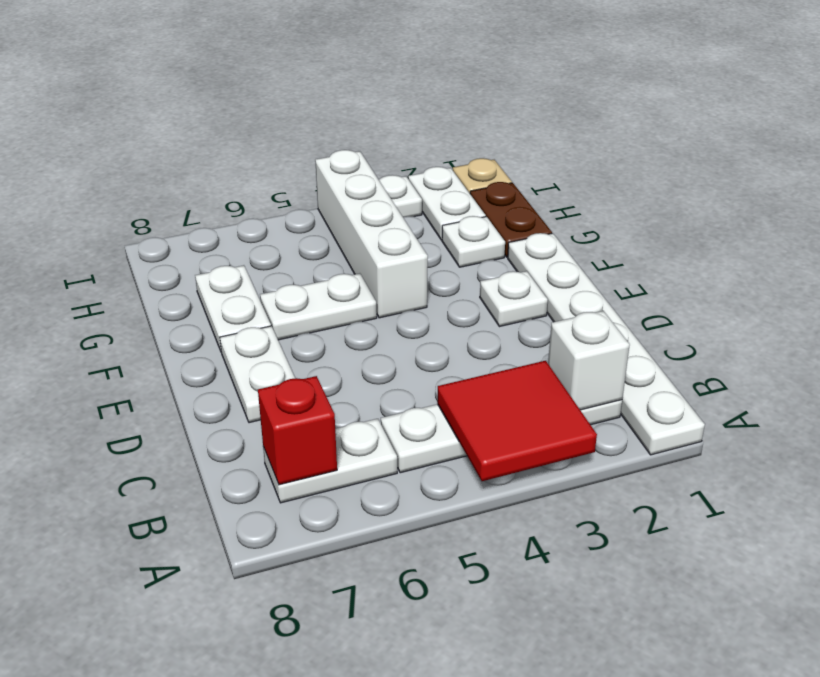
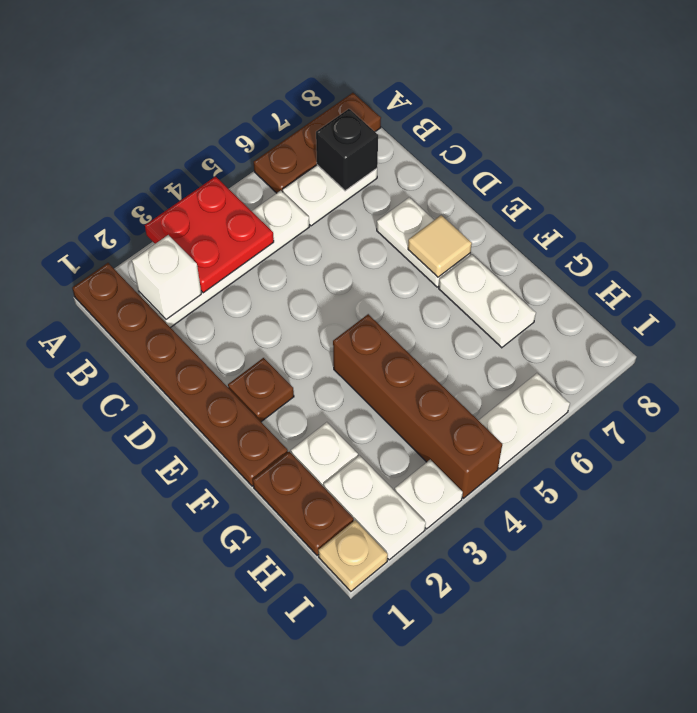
white plate A1:F1 level 1 -> brown plate A1:F1 level 1
red tile A3:B4 level 2 -> red plate A3:B4 level 2
none -> brown plate A6:A8 level 1
red brick B7 level 2 -> black brick B7 level 2
white plate E2 level 1 -> brown plate E2 level 1
none -> tan tile E7 level 2
white brick F4:I4 level 1 -> brown brick F4:I4 level 1
white plate F5:F6 level 1 -> white plate I5:I6 level 1

